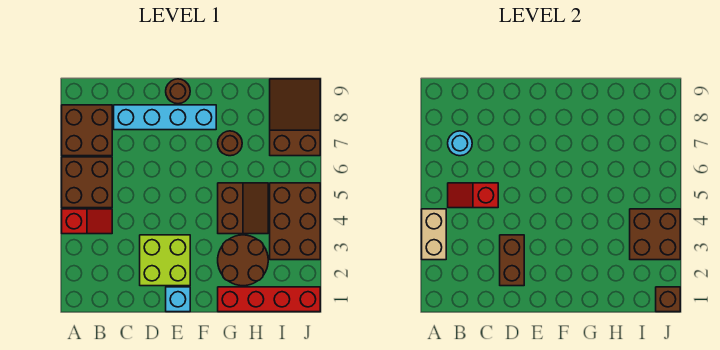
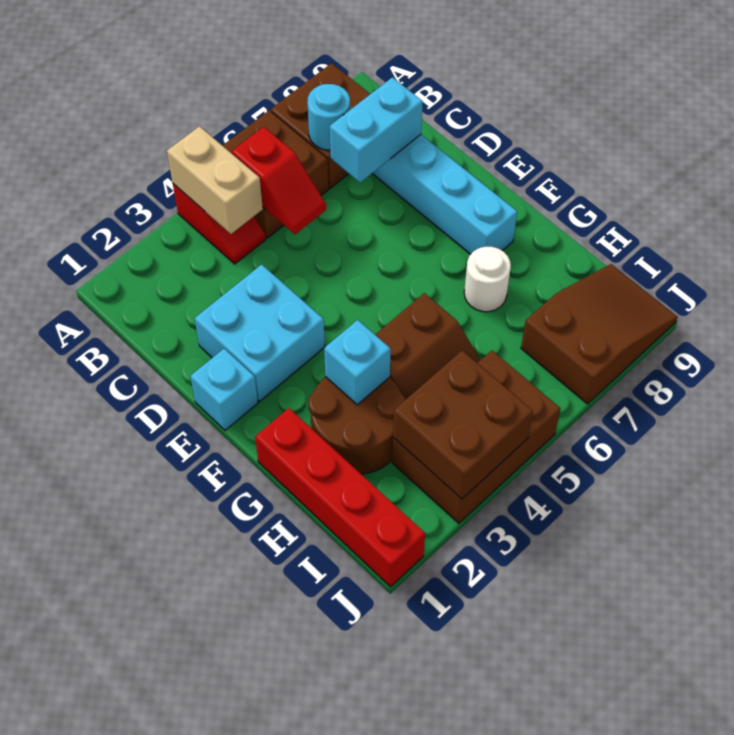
tan brick A3:A4 level 2 -> tan brick A4:B4 level 2
red slope B5:C5 level 2 top C -> red slope B5:C5 level 2 top B
none -> cyan brick C7:C8 level 2
lime brick D2:E3 level 1 -> cyan brick D2:E3 level 1
brown brick D2:D3 level 2 -> none
brown round brick E9 level 1 -> none
none -> cyan brick G3 level 2
brown round brick G7 level 1 -> white round brick G7 level 1
brown brick J1 level 2 -> none

